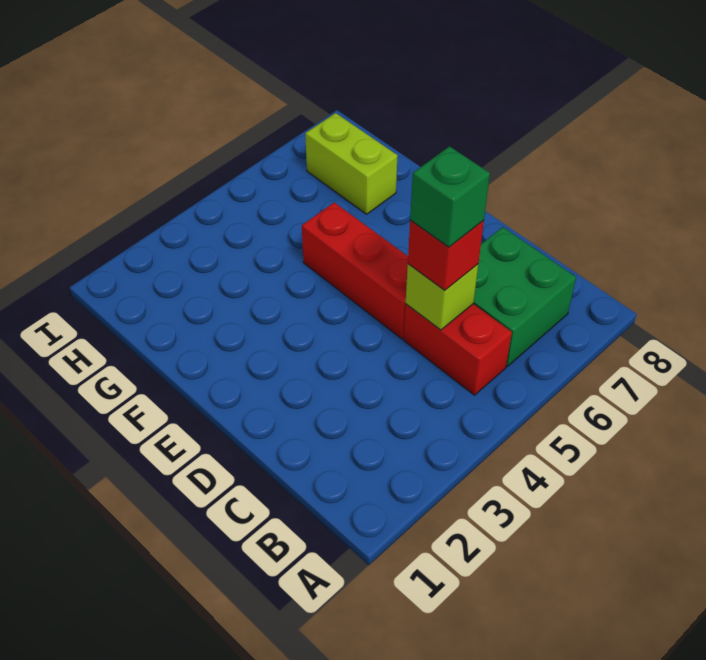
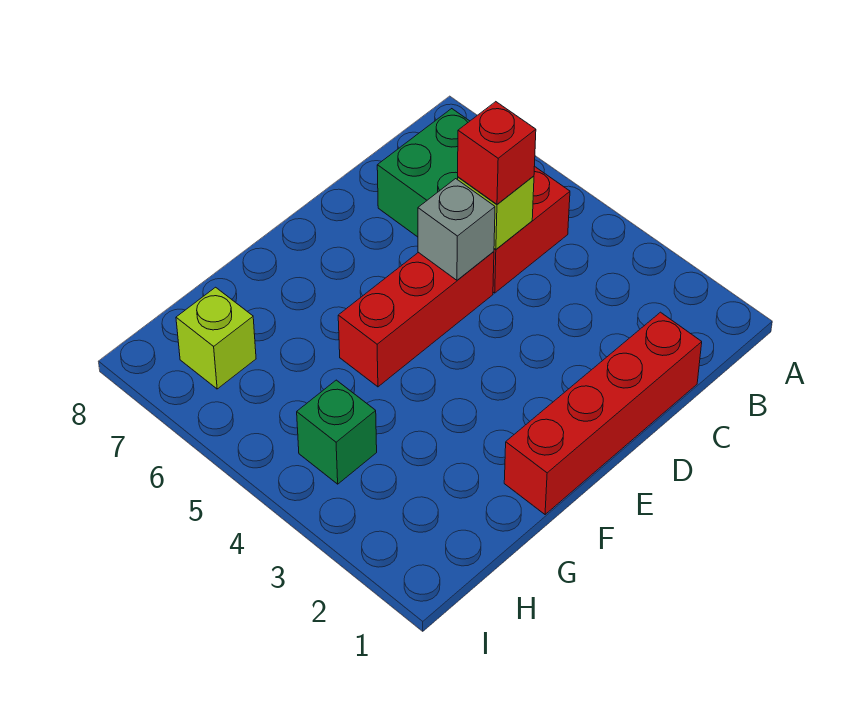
none -> red brick C1:F1 level 1
green brick C5 level 4 -> green brick H4 level 1
none -> grey brick D5 level 2
lime brick G7:H7 level 1 -> lime brick H7 level 1

